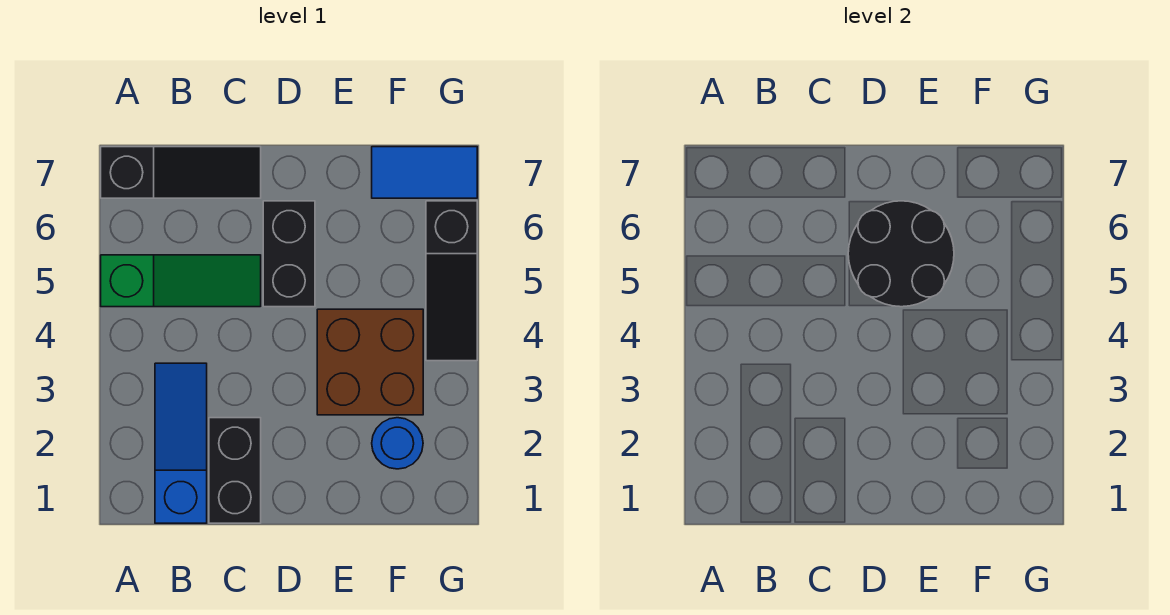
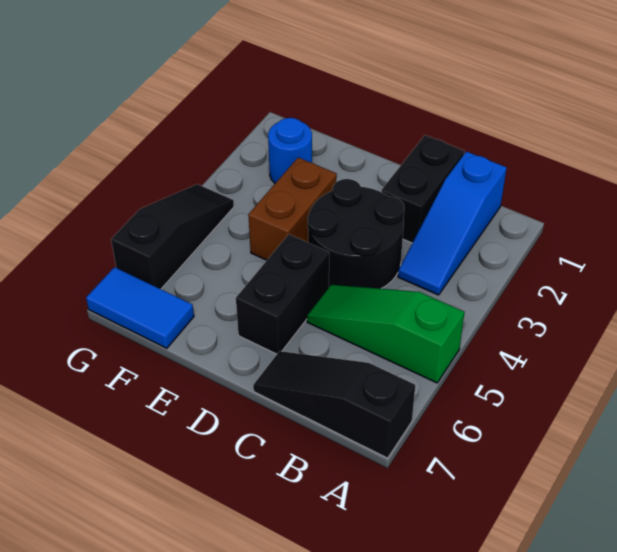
black round brick D5:E6 level 2 -> black round brick C3:D4 level 1
brown brick E3:F4 level 1 -> brown brick E3:E4 level 1

